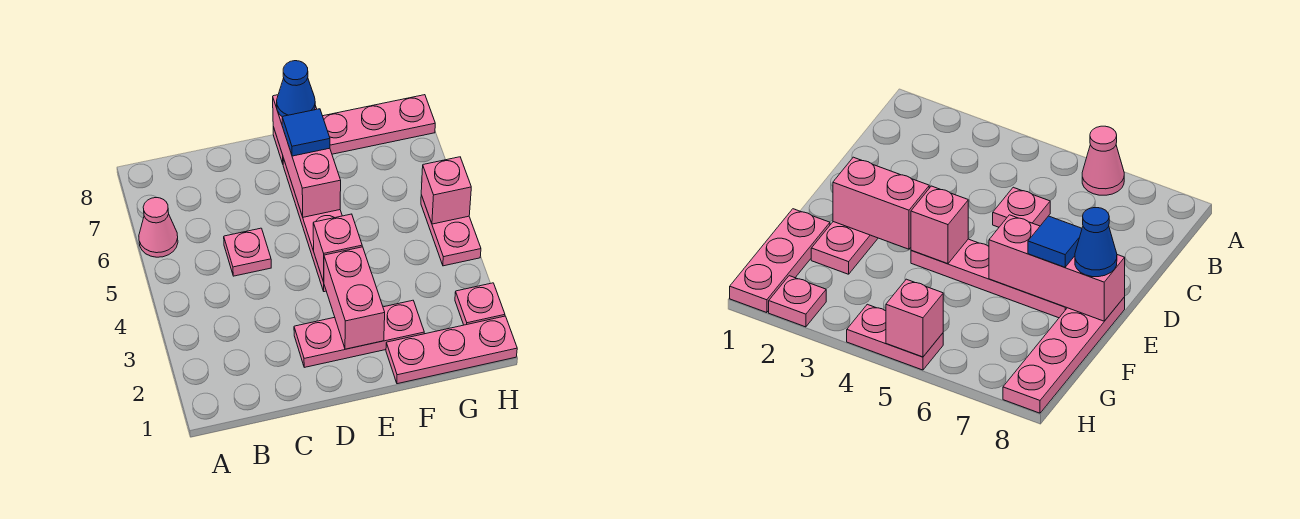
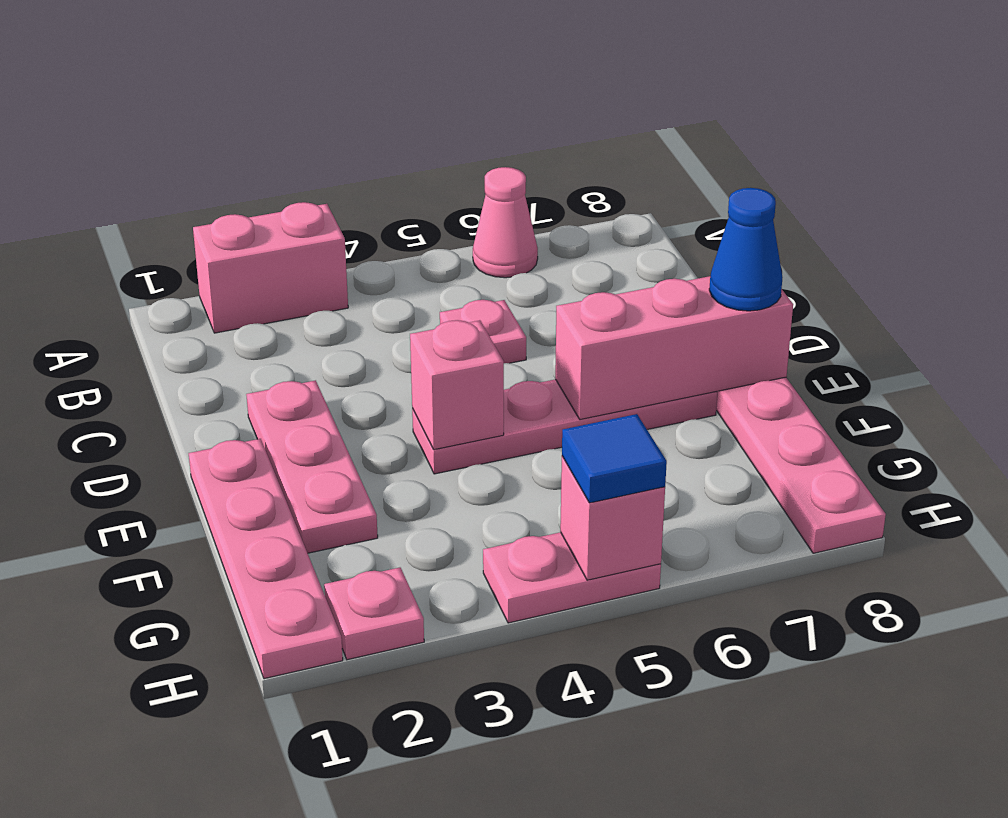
pink brick E2:E3 level 2 -> pink brick A2:A3 level 1
blue tile E7 level 3 -> blue tile H5 level 3
pink plate F1:H1 level 1 -> pink plate E1:H1 level 1

